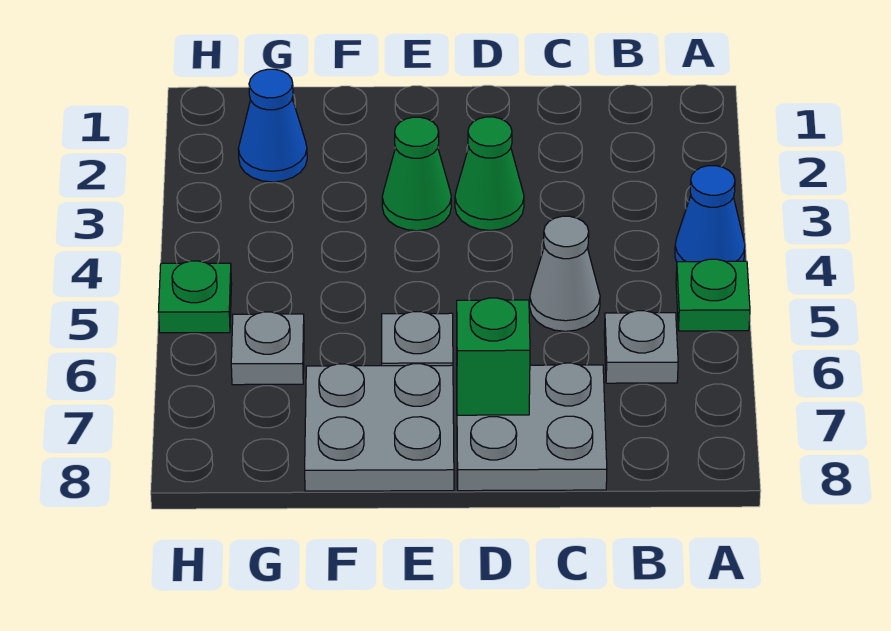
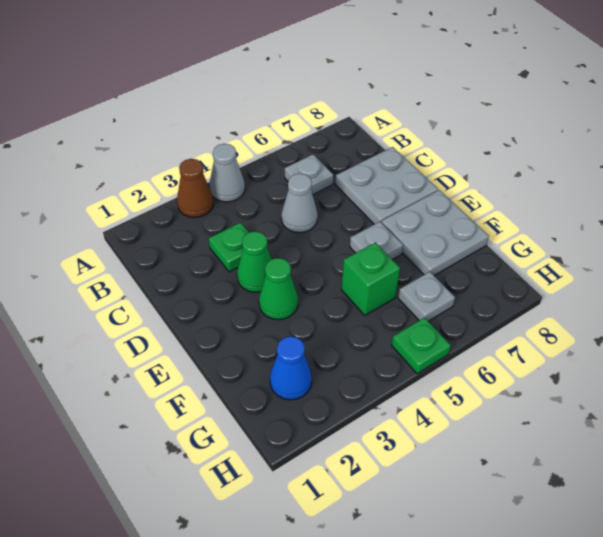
none -> brown cone A3 level 1
blue cone A4 level 1 -> grey cone A4 level 1
green plate A5 level 1 -> green plate C3 level 1
green brick D7 level 2 -> green brick F5 level 1

